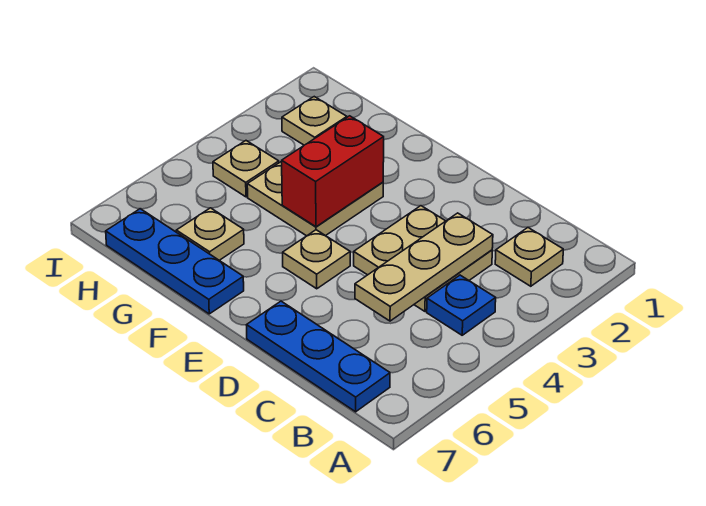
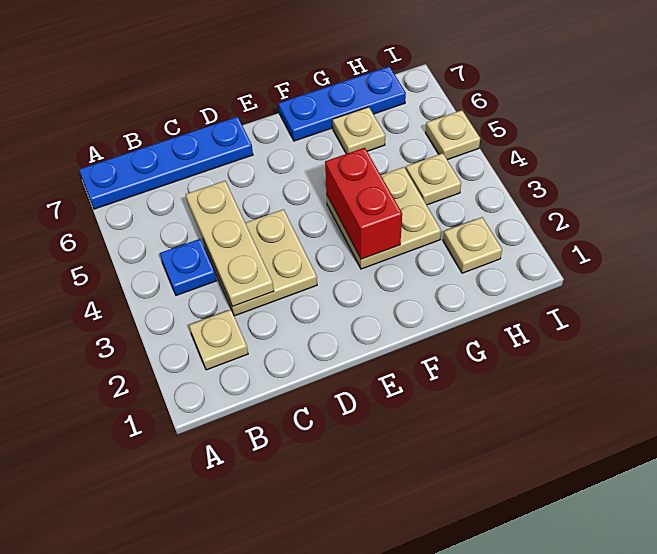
blue plate B7:D7 level 1 -> blue plate A7:D7 level 1
tan plate E5 level 1 -> tan plate I5 level 1

